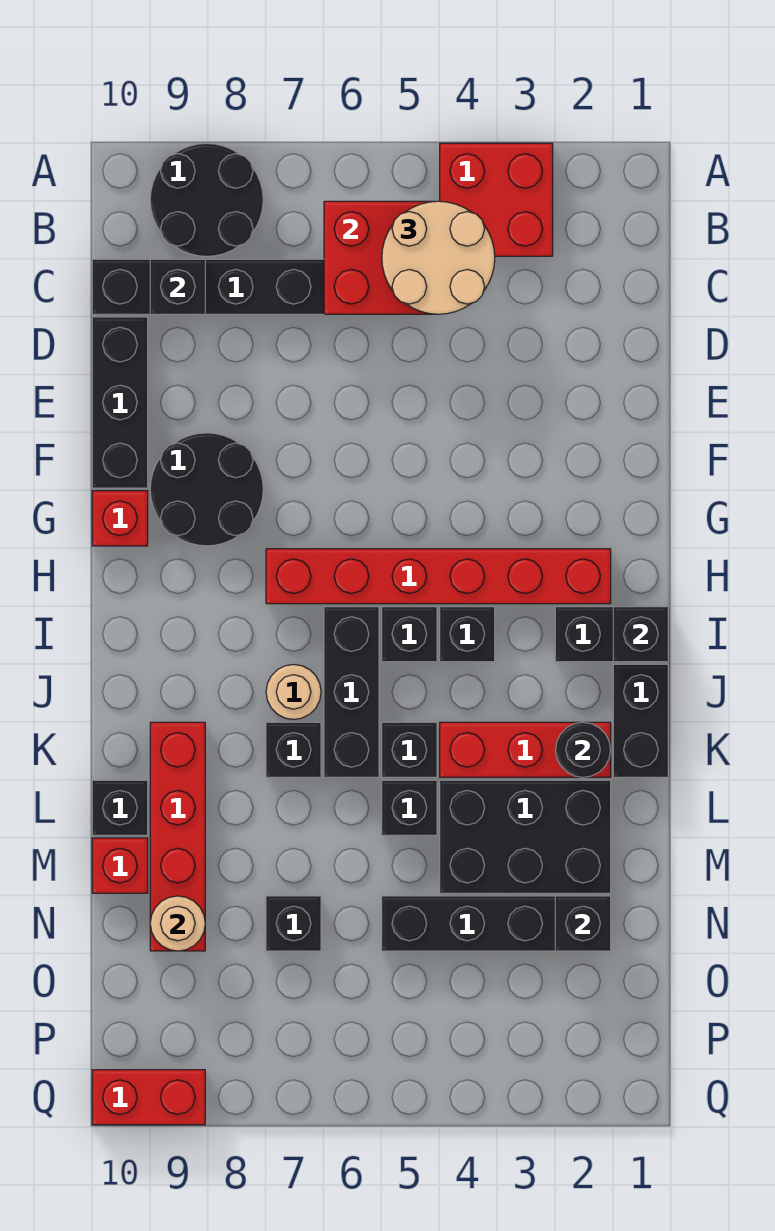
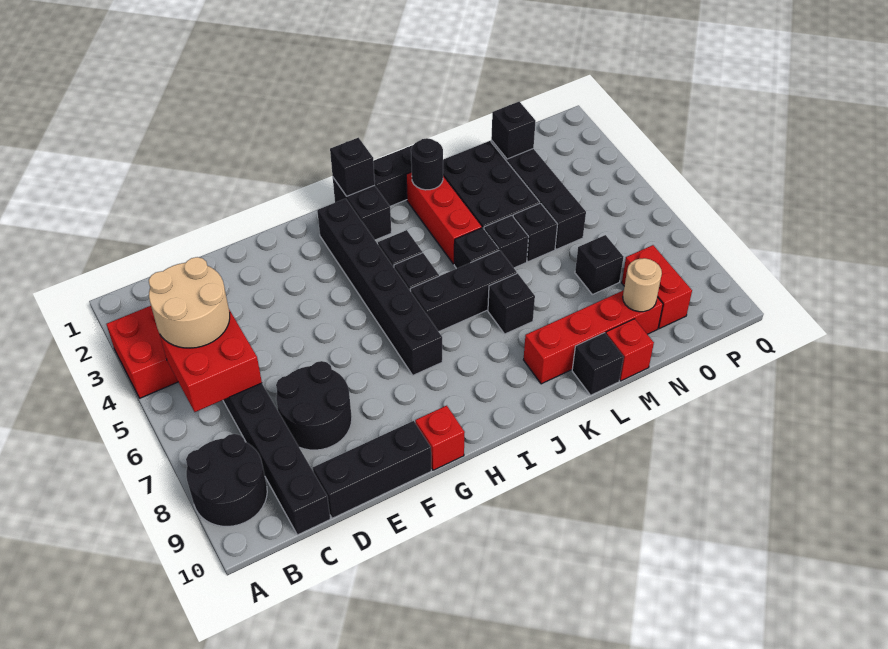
black brick C9 level 2 -> black brick M5 level 1
black round brick F8:G9 level 1 -> black round brick D7:E8 level 1
red brick H2:H7 level 1 -> black brick H2:H7 level 1
tan round brick J7 level 1 -> none
red brick Q9:Q10 level 1 -> red brick O8:O9 level 1

